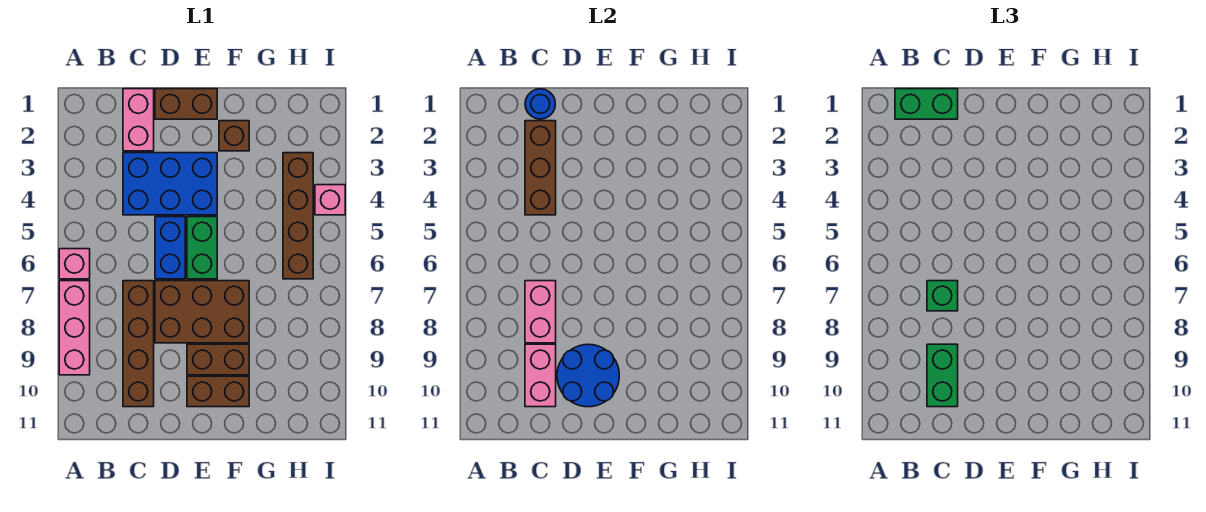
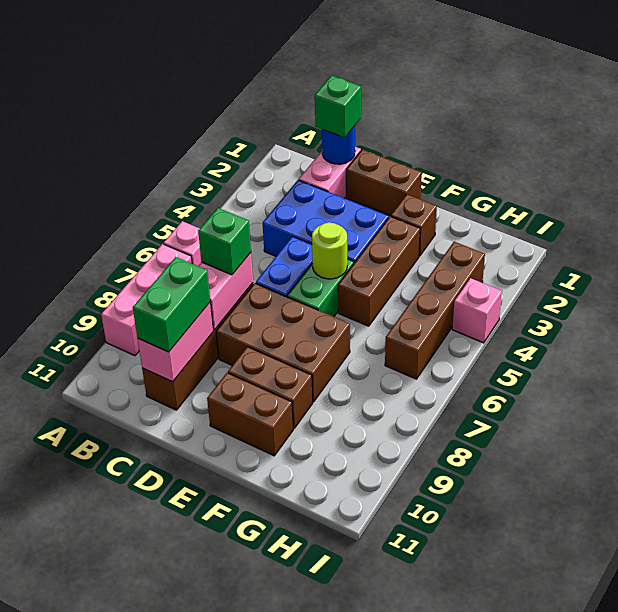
green brick B1:C1 level 3 -> green brick C1 level 3
brown brick C2:C4 level 2 -> brown brick F3:F5 level 1
blue round brick D9:E10 level 2 -> none
none -> lime round brick E5 level 2

